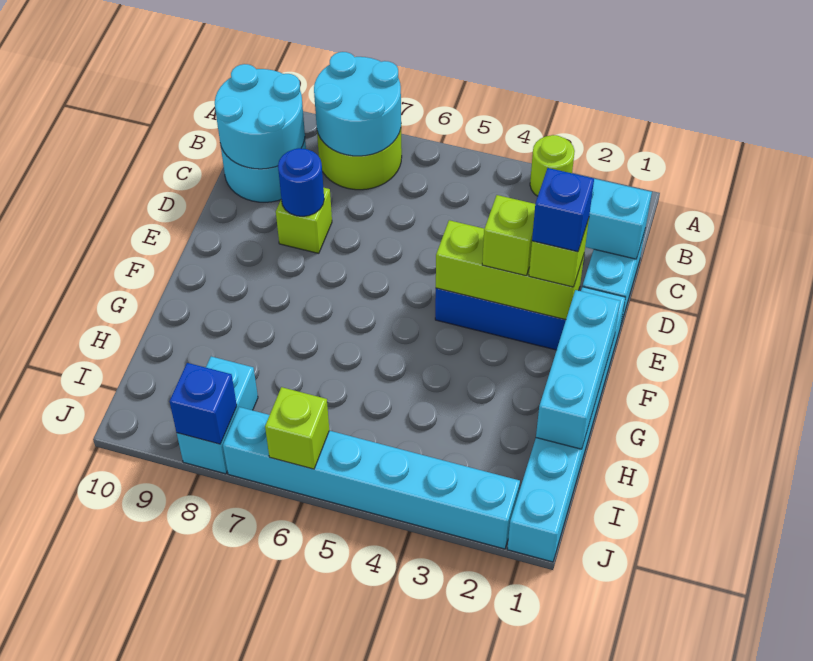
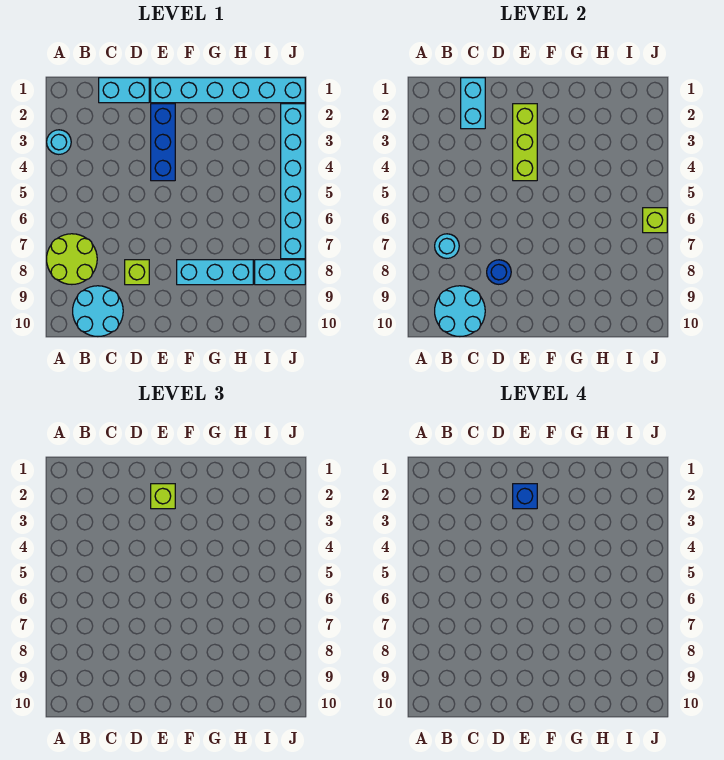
lime round brick A3 level 1 -> cyan round brick A3 level 1
cyan round brick A7:B8 level 2 -> cyan round brick B7 level 2
lime brick E3 level 3 -> none
cyan brick F1:H1 level 2 -> cyan brick F8:H8 level 1
blue brick J8 level 2 -> none

